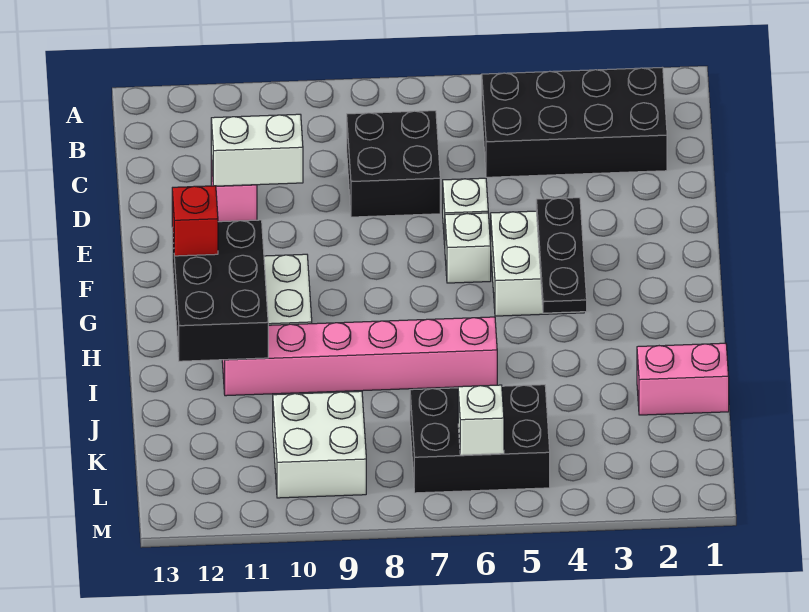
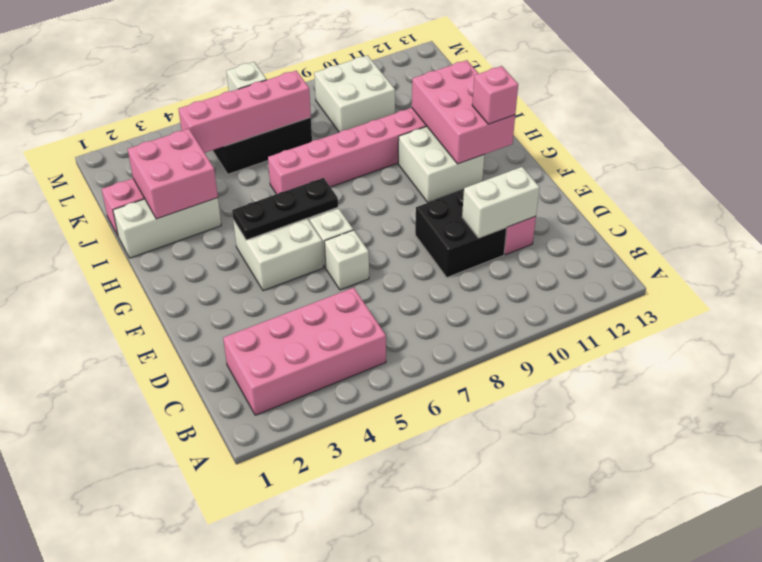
black brick B2:C5 level 1 -> pink brick B2:C5 level 1
black brick C7:D8 level 1 -> black brick D9:E10 level 1
black plate F4:H4 level 2 -> black plate G4:G6 level 2
black brick G11:I12 level 2 -> pink brick G11:I12 level 2
red brick G12 level 3 -> pink brick G12 level 3
none -> white brick I1:I3 level 1
none -> pink brick I2:J3 level 2
none -> pink brick K4:K7 level 2

